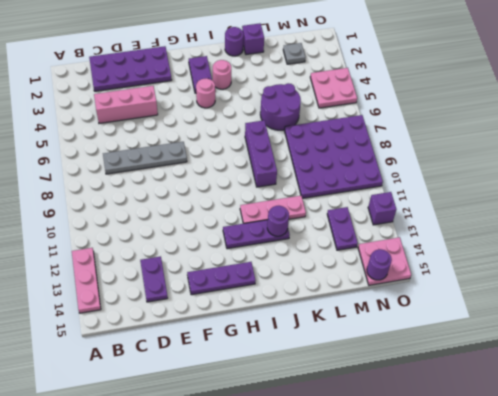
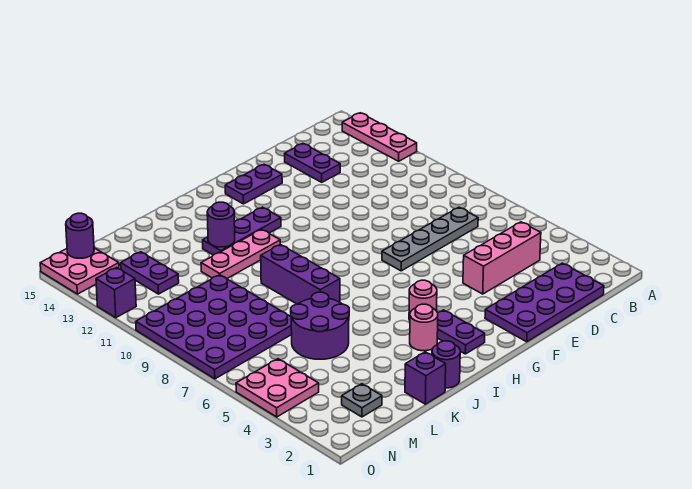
purple plate F14:H14 level 1 -> purple plate F14:G14 level 1

